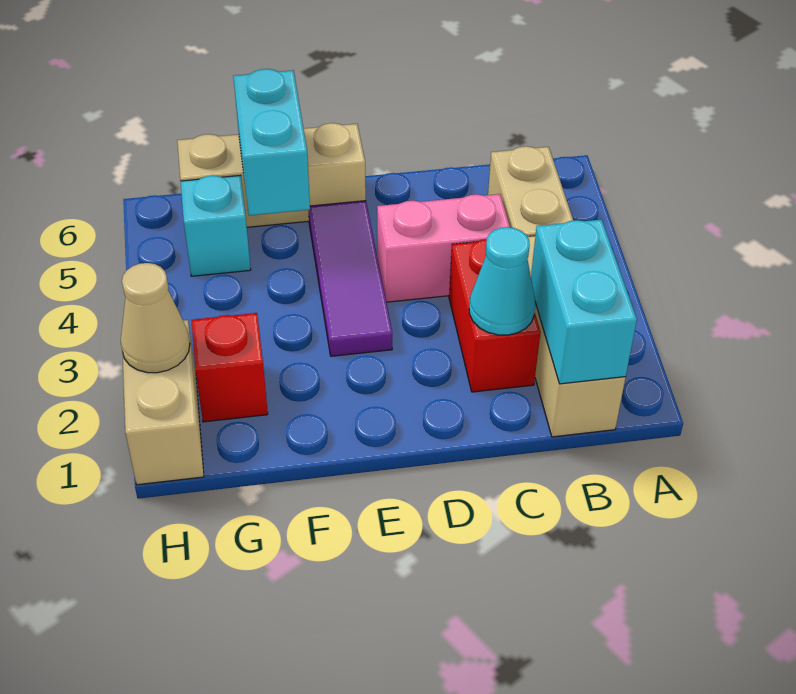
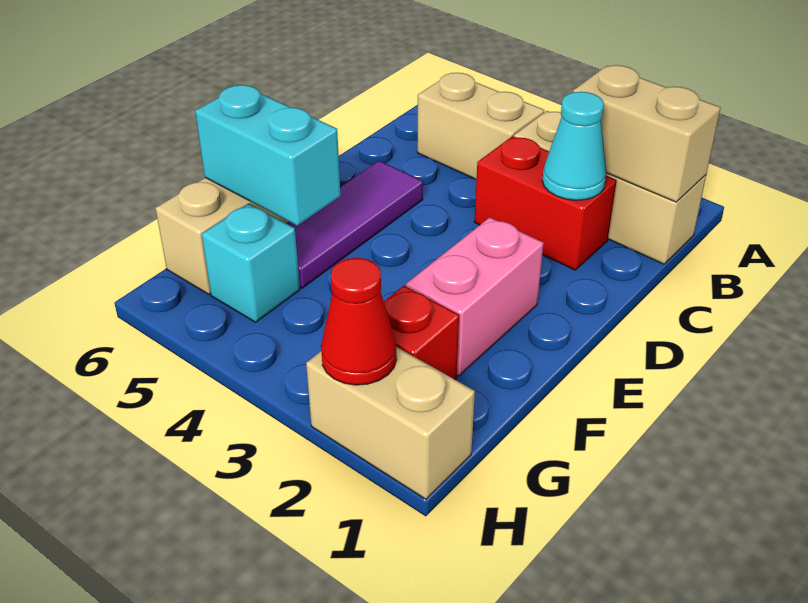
cyan brick B1:B2 level 2 -> tan brick B1:B2 level 2
pink brick C4:D4 level 1 -> pink brick E2:F2 level 1
purple tile E3:E5 level 1 -> purple tile D5:F5 level 1
tan cone H2 level 2 -> red cone H2 level 2

